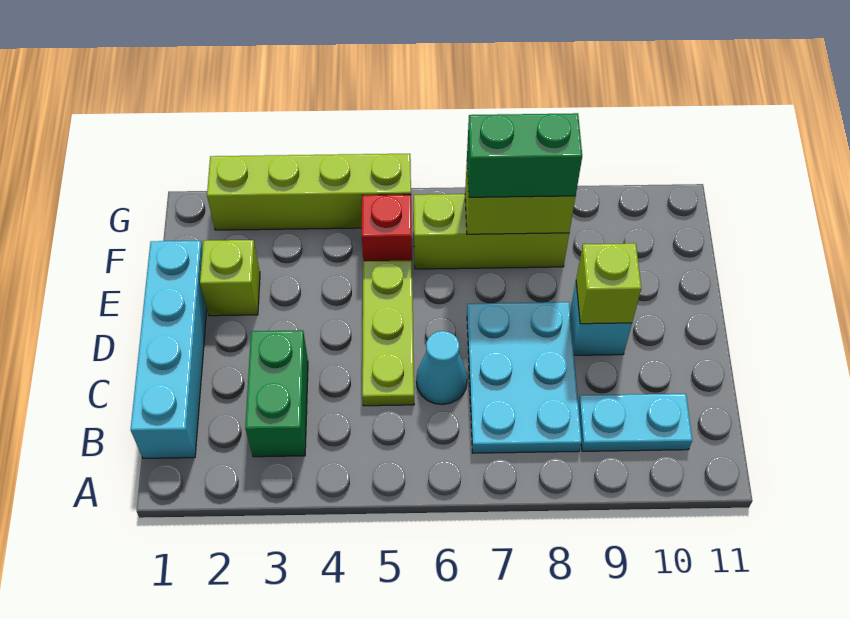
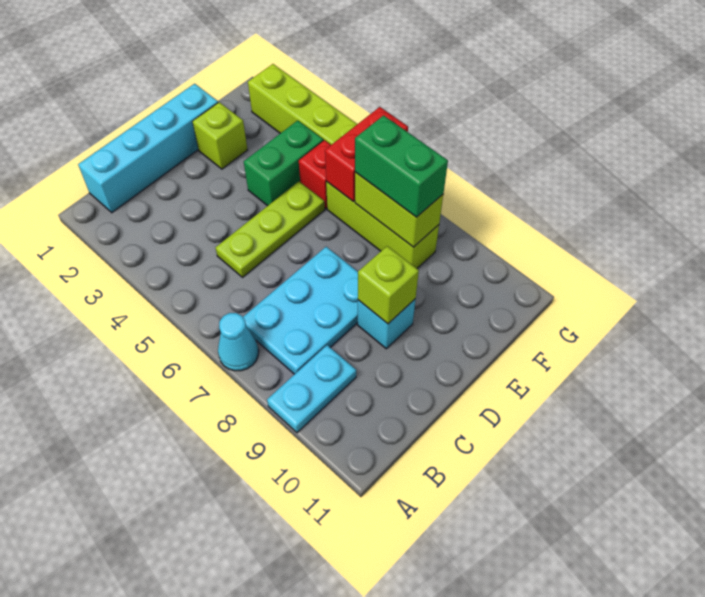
green brick B3:C3 level 1 -> green brick E4:F4 level 1
cyan plate B9:B10 level 1 -> cyan plate A9:B9 level 1
cyan cone C6 level 1 -> cyan cone A7 level 1
none -> red brick F6:G6 level 2

